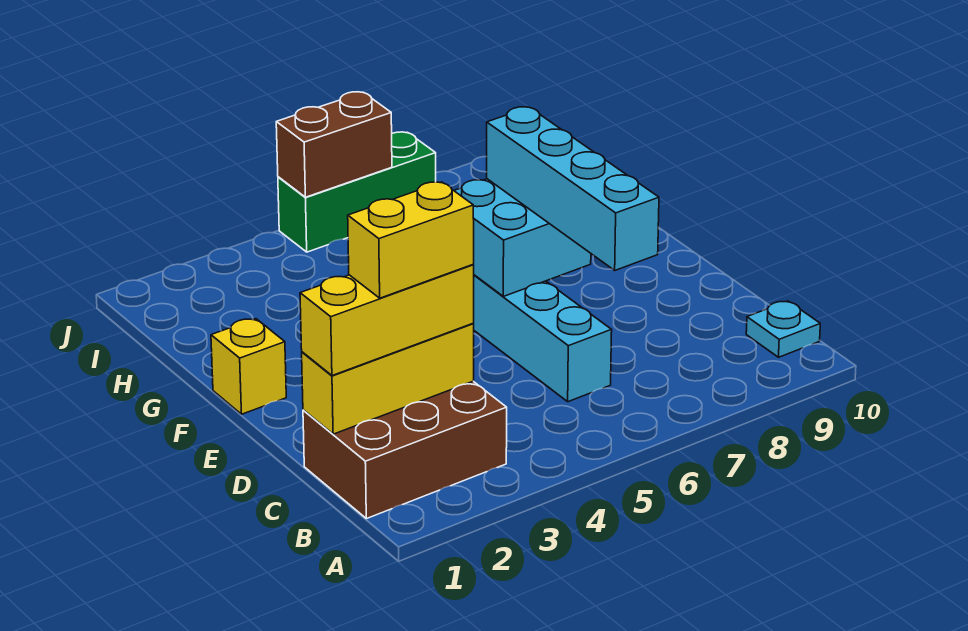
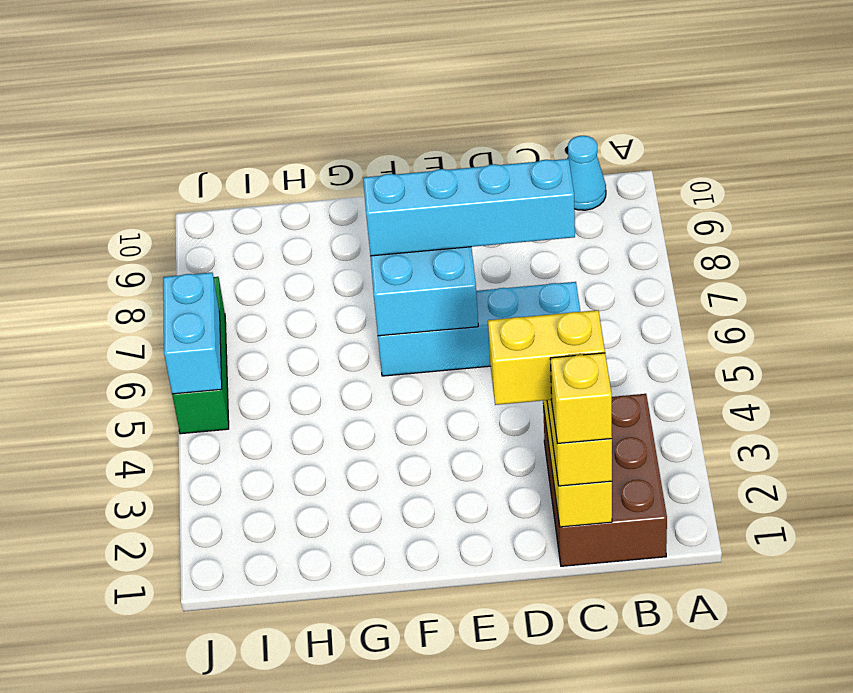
cyan plate B10 level 1 -> cyan cone B10 level 1
yellow brick C2:C3 level 4 -> yellow brick C2:D2 level 4
yellow brick F1 level 1 -> yellow brick C1 level 4
brown brick J5:J6 level 2 -> cyan brick J5:J6 level 2

